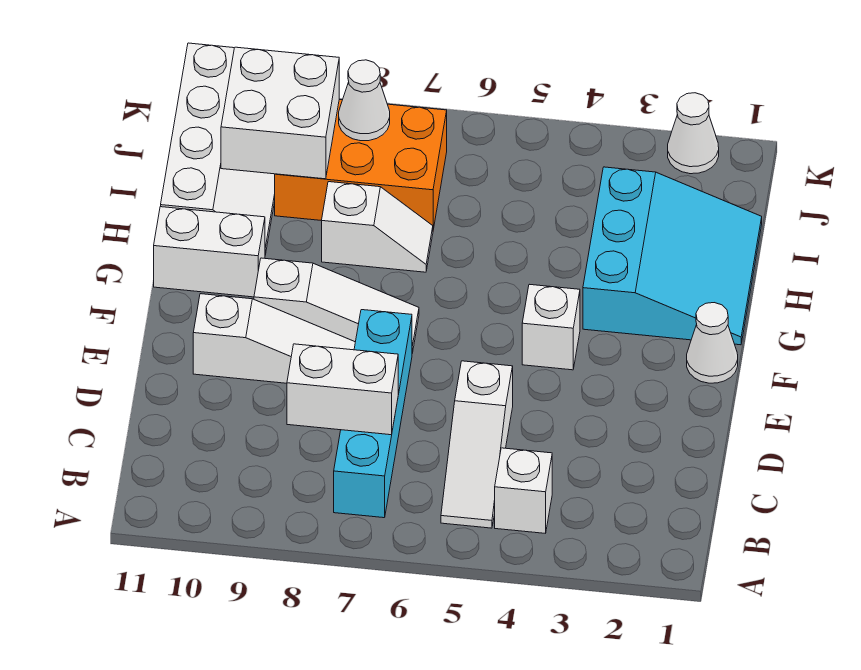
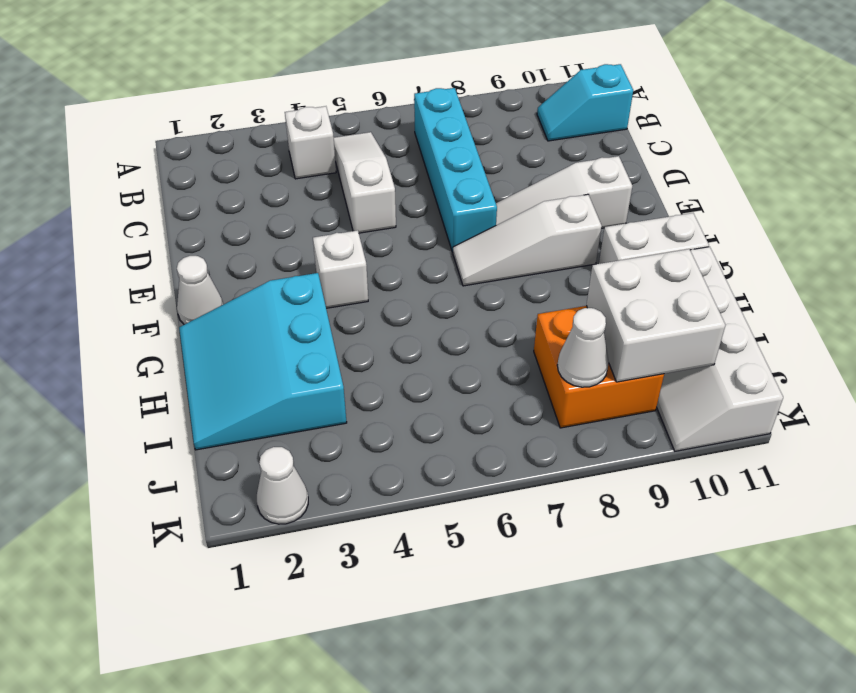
none -> cyan slope B10:B11 level 1 top 11
white brick C7:C8 level 2 -> none
white slope H7:H8 level 1 top 8 -> none
orange brick I7:J9 level 1 -> orange brick I8:J9 level 1

